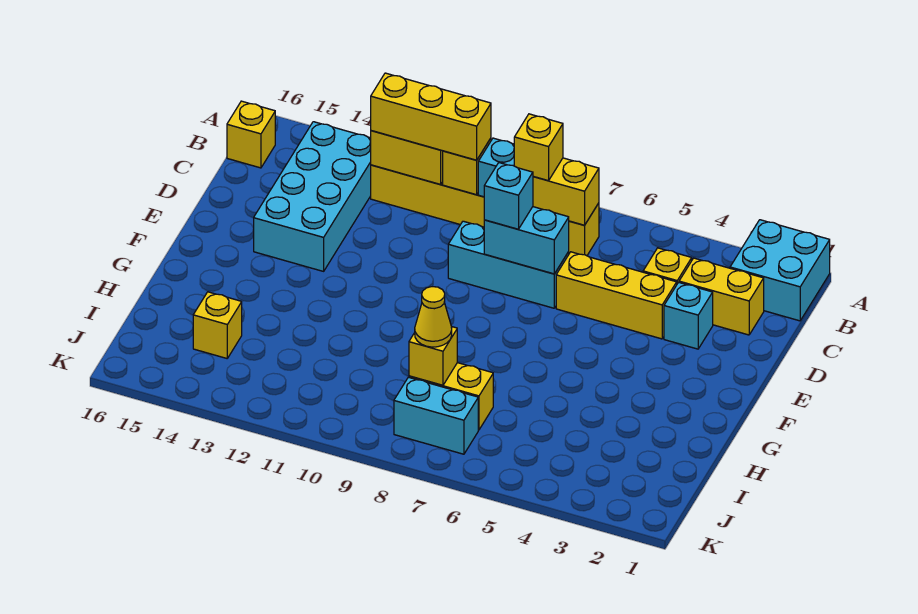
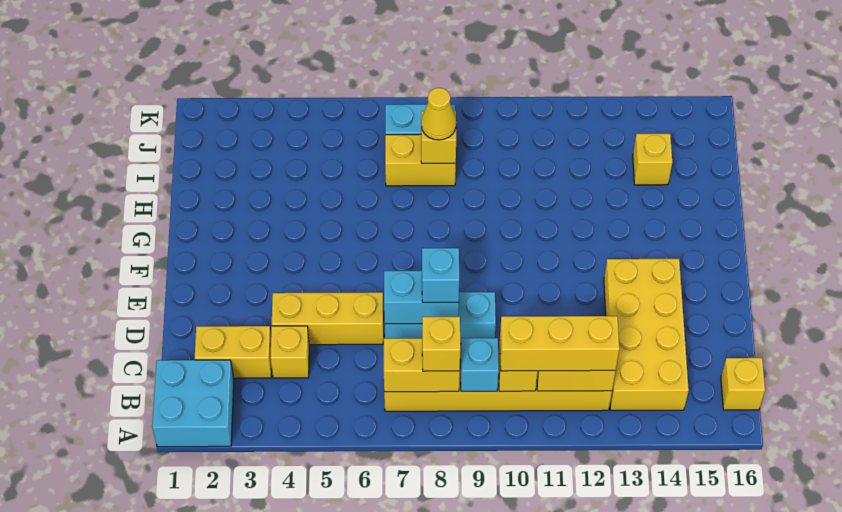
cyan brick B13:E14 level 1 -> yellow brick B13:E14 level 1
cyan brick D3 level 1 -> none

